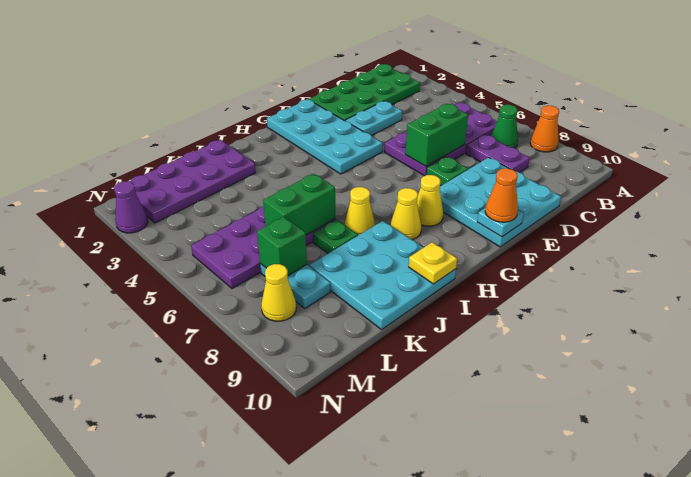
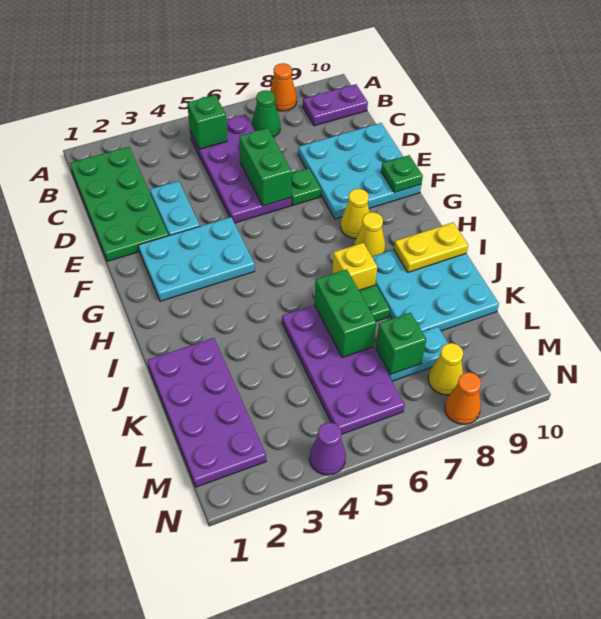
none -> green brick B5 level 2
purple plate C7:C8 level 1 -> purple plate B9:B10 level 1
cyan plate F1:G4 level 1 -> cyan plate F2:G4 level 1
cyan plate F10 level 2 -> green plate F10 level 2
orange cone F10 level 3 -> orange cone N8 level 1
yellow cone I7 level 1 -> yellow brick I7 level 1
yellow plate I10 level 2 -> yellow plate I9:I10 level 2
purple cone N2 level 1 -> purple cone N4 level 1

